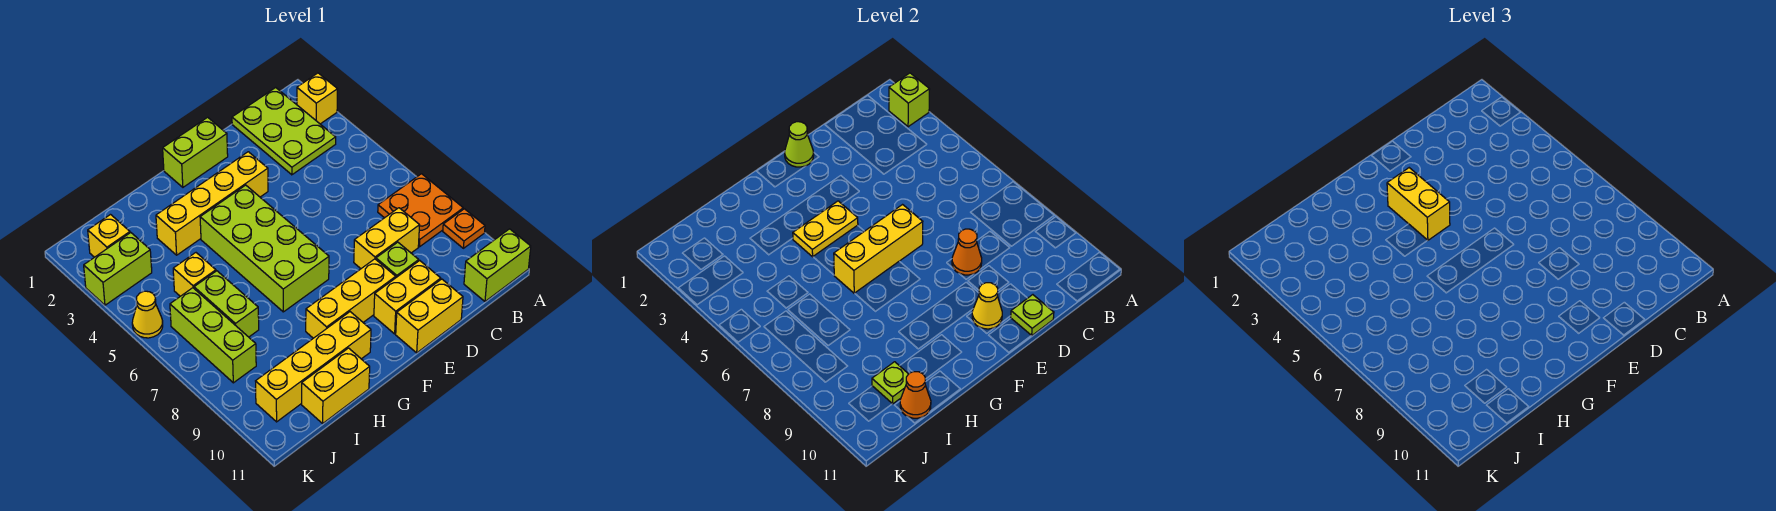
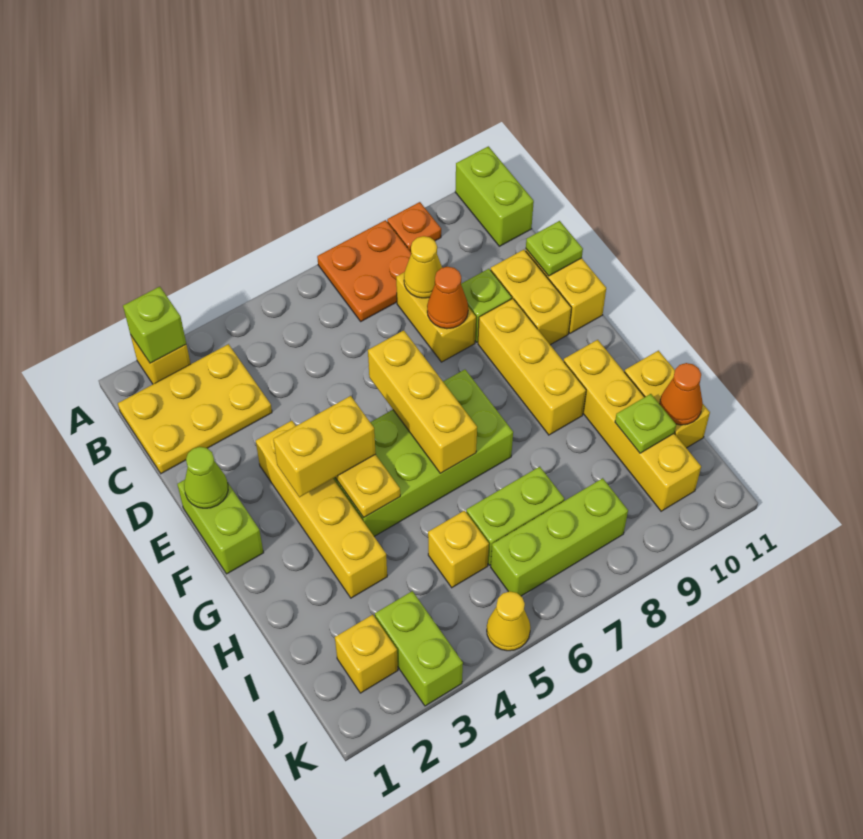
lime plate B1:C3 level 1 -> yellow plate B1:C3 level 1
yellow cone E10 level 2 -> yellow cone C8 level 2

